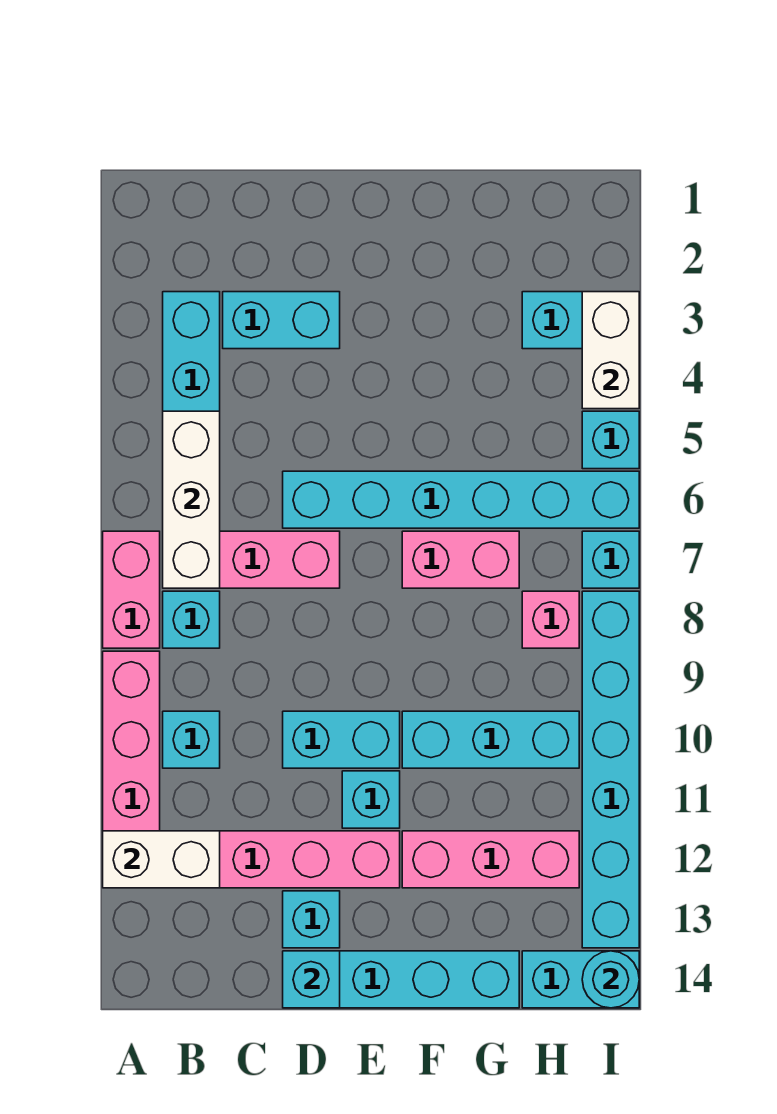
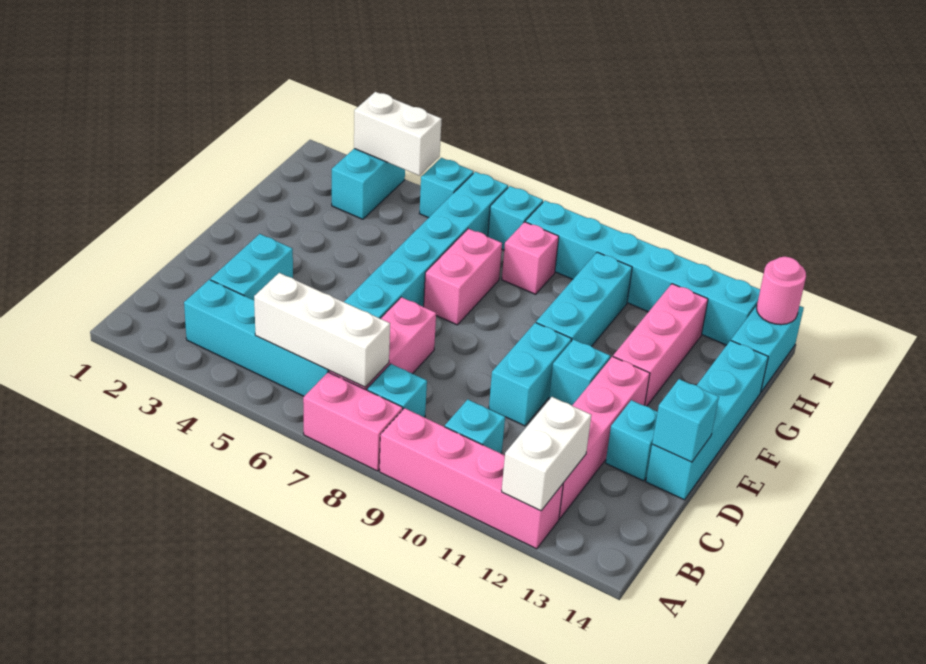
cyan round brick I14 level 2 -> pink round brick I14 level 2

